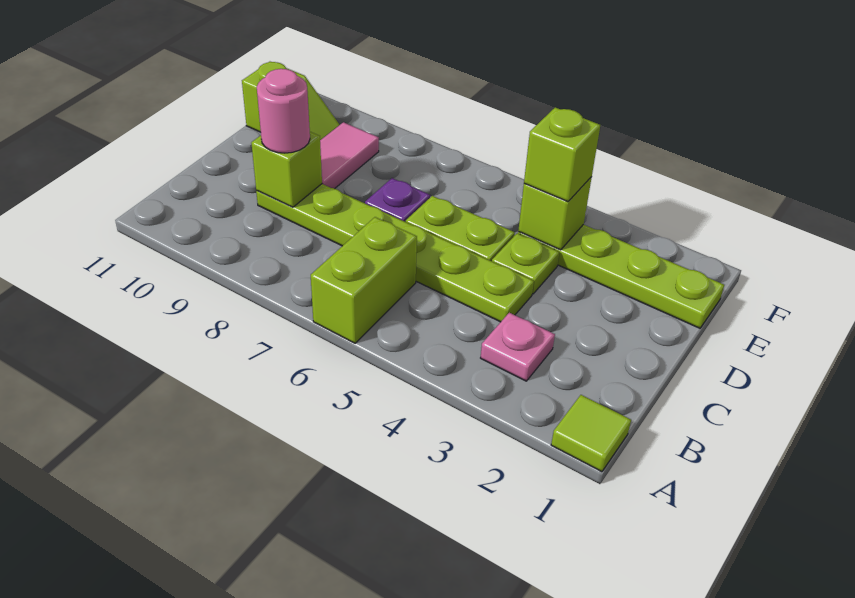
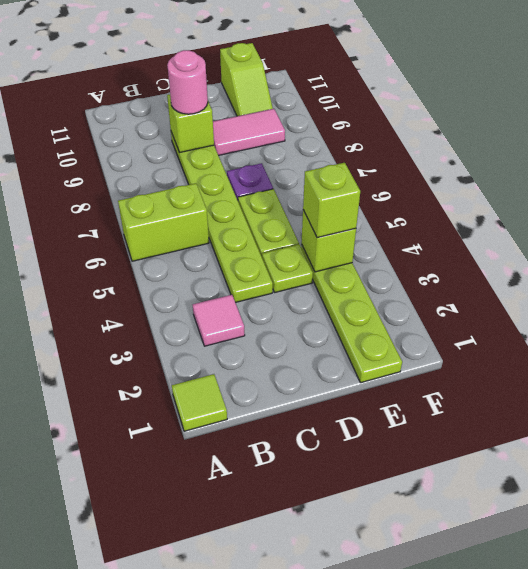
pink plate B3 level 1 -> pink tile B3 level 1

